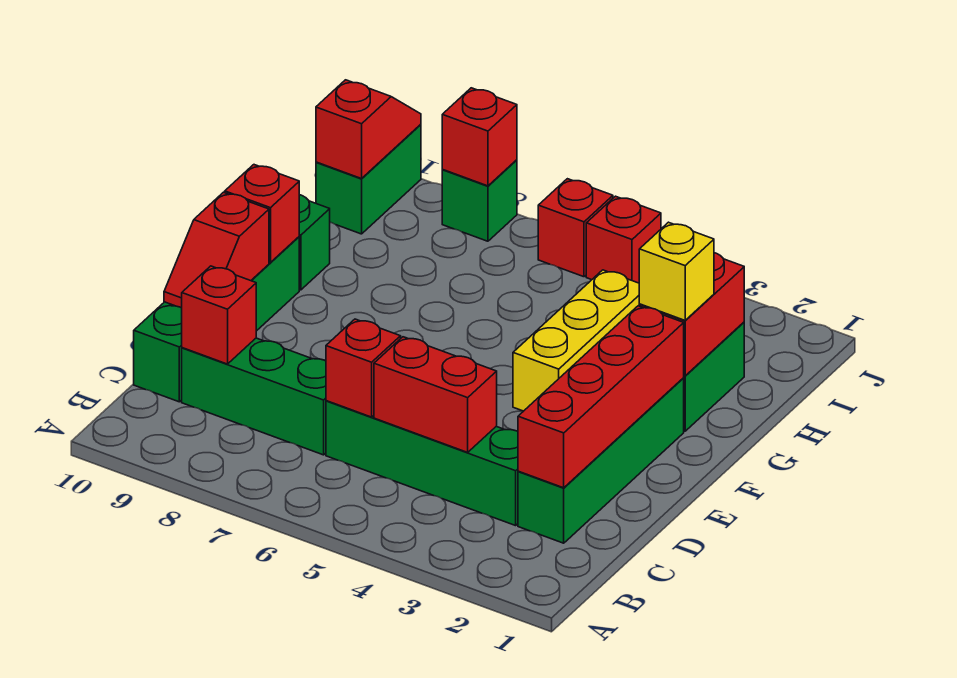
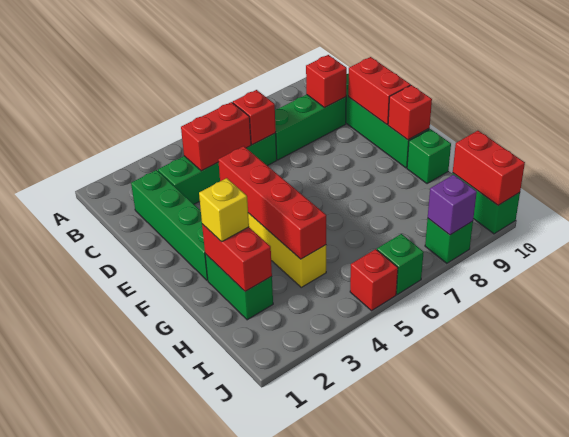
red brick C2:F2 level 2 -> red brick E4:H4 level 2
red slope D10:E10 level 2 top E -> red brick D10:E10 level 2
red slope I10:J10 level 2 top I -> red brick I10:J10 level 2
red brick J6 level 1 -> green brick J6 level 1
red brick J8 level 2 -> purple brick J8 level 2

